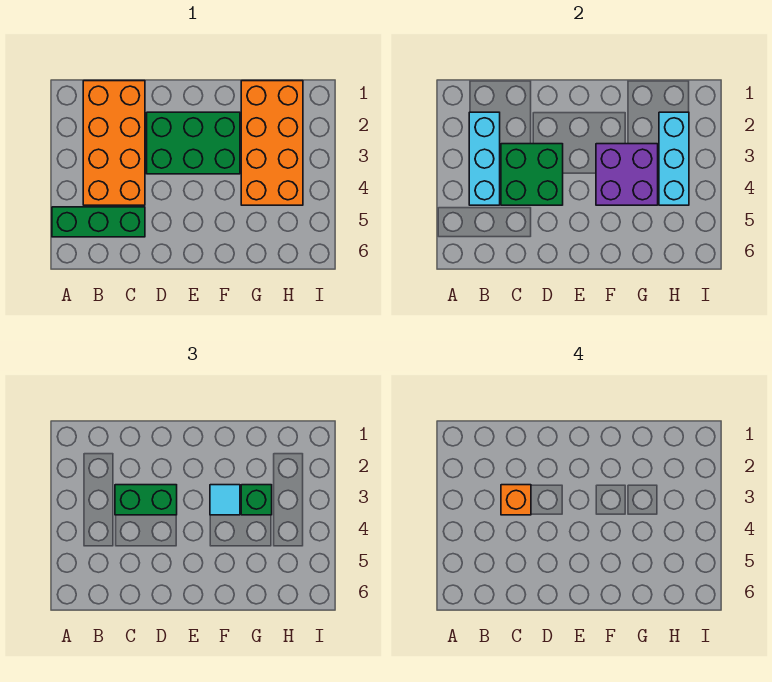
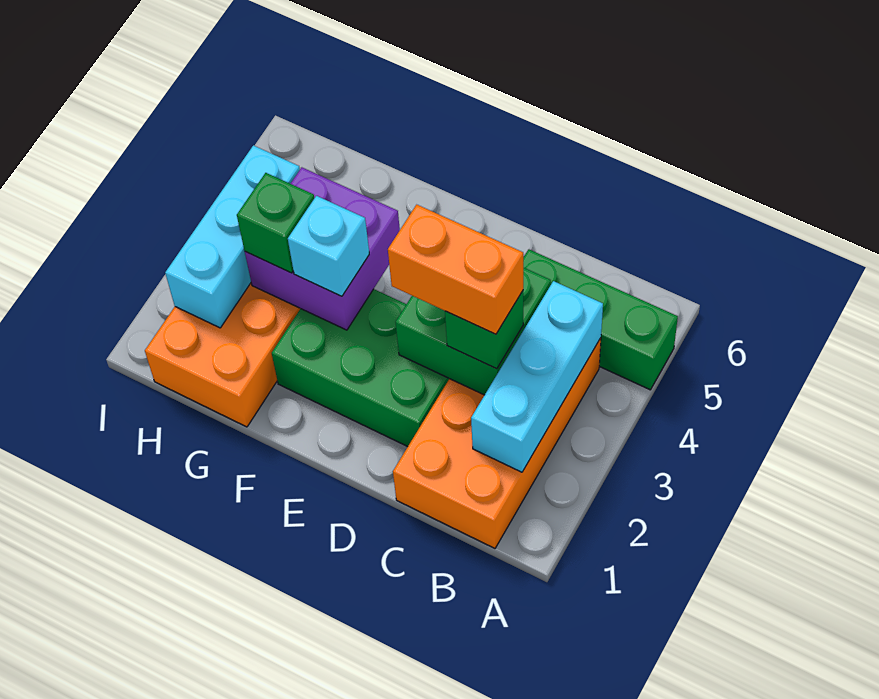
green brick C3:D3 level 3 -> green brick C3 level 3
orange brick C3 level 4 -> orange brick C3:D3 level 4
cyan tile F3 level 3 -> cyan brick F3 level 3

